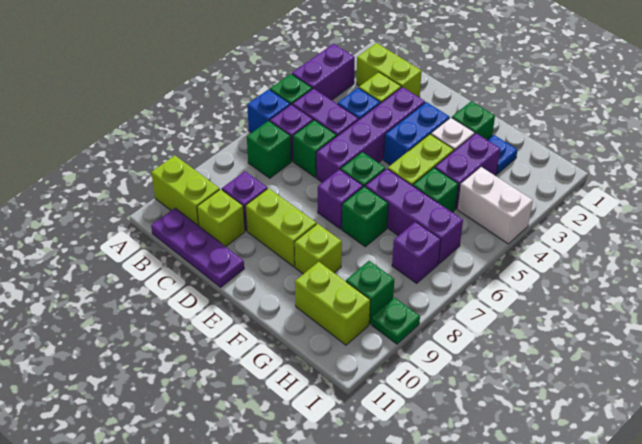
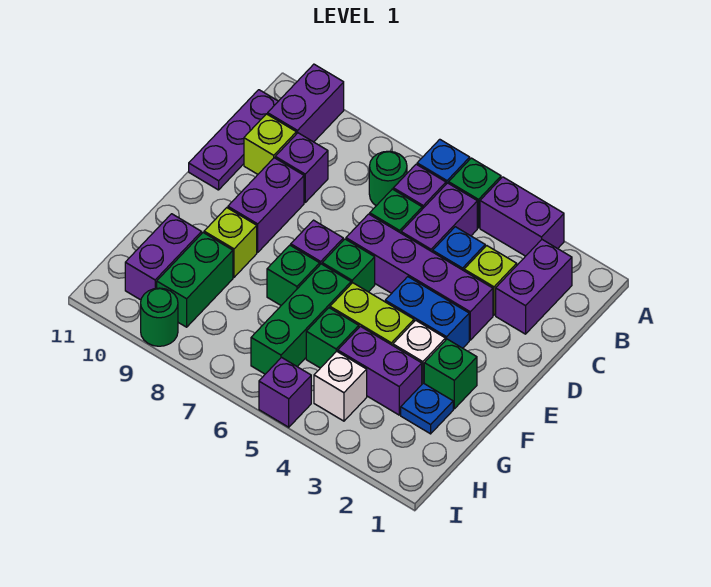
lime brick A10:B10 level 1 -> purple brick A10:B10 level 1
lime brick B2:C2 level 1 -> purple brick B2:C2 level 1
green brick B7 level 1 -> green round brick B7 level 1
lime brick D9:E9 level 1 -> purple brick D9:E9 level 1
purple brick F6:H6 level 1 -> green brick F6:H6 level 1
lime brick G10:H10 level 1 -> purple brick G10:H10 level 1
white brick H4:I4 level 1 -> white brick H4 level 1
purple brick H7 level 1 -> purple brick I5 level 1
green brick H9 level 1 -> green brick G9:H9 level 1
green plate I9 level 1 -> green round brick I9 level 1

